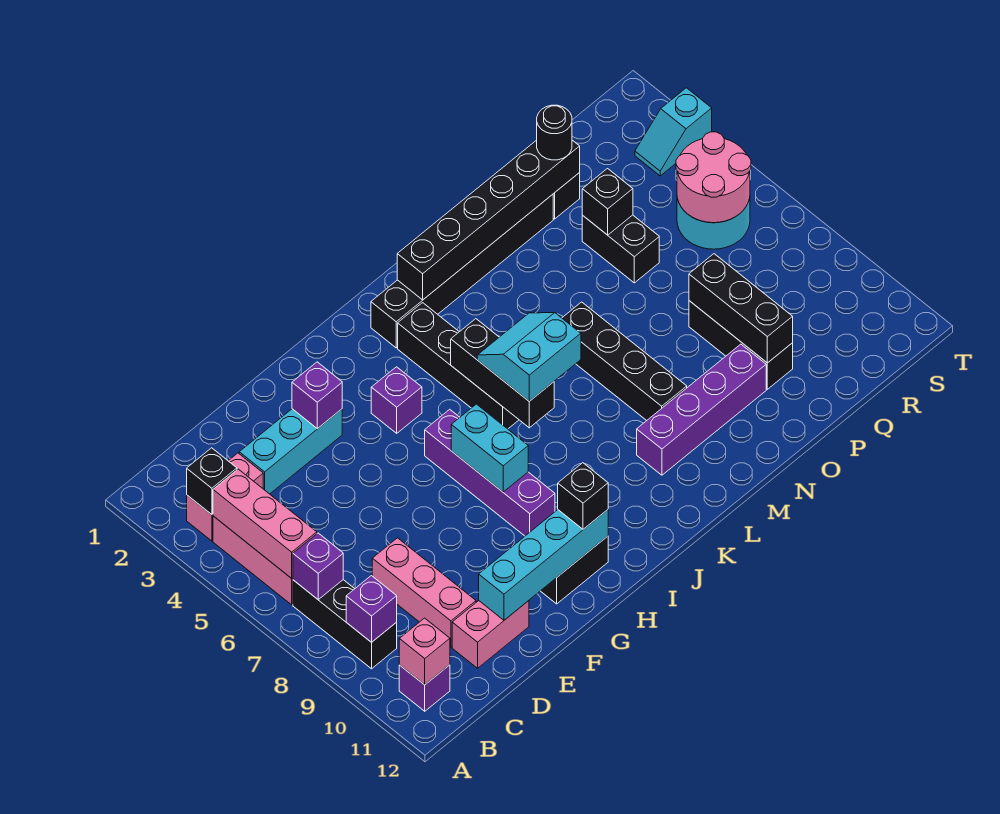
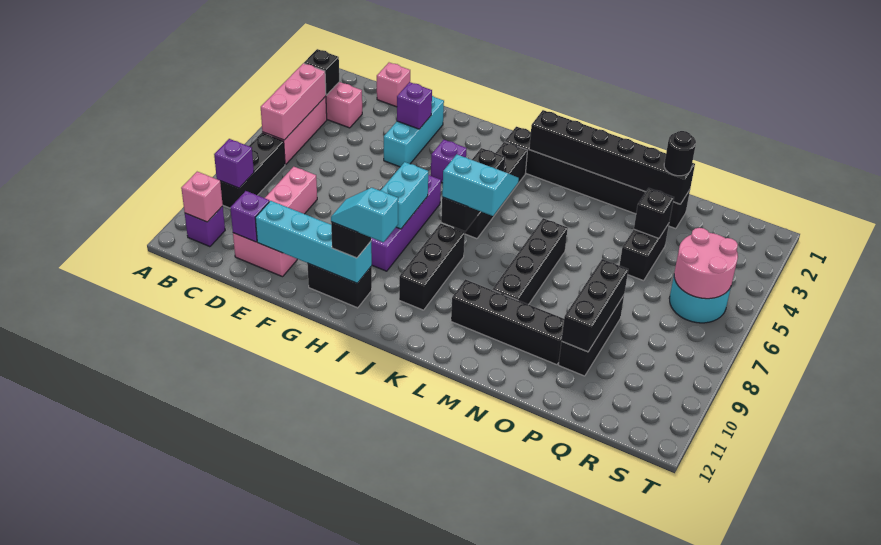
purple brick B7 level 2 -> purple brick D11 level 2
none -> pink brick D1 level 1
cyan brick D3:F3 level 1 -> cyan brick F2:F4 level 1
none -> black brick J8:J10 level 1
purple brick L10:O10 level 1 -> black brick L10:O10 level 1
cyan slope S3:T3 level 1 top T -> cyan slope H11:I11 level 4 top I

